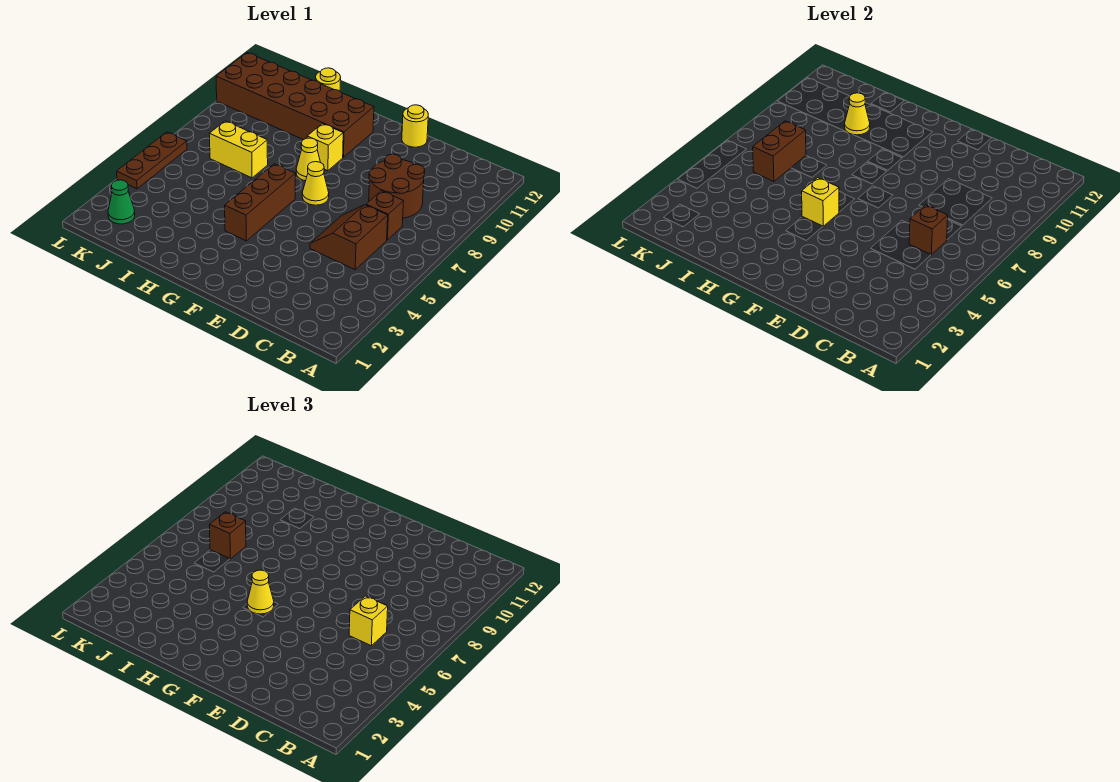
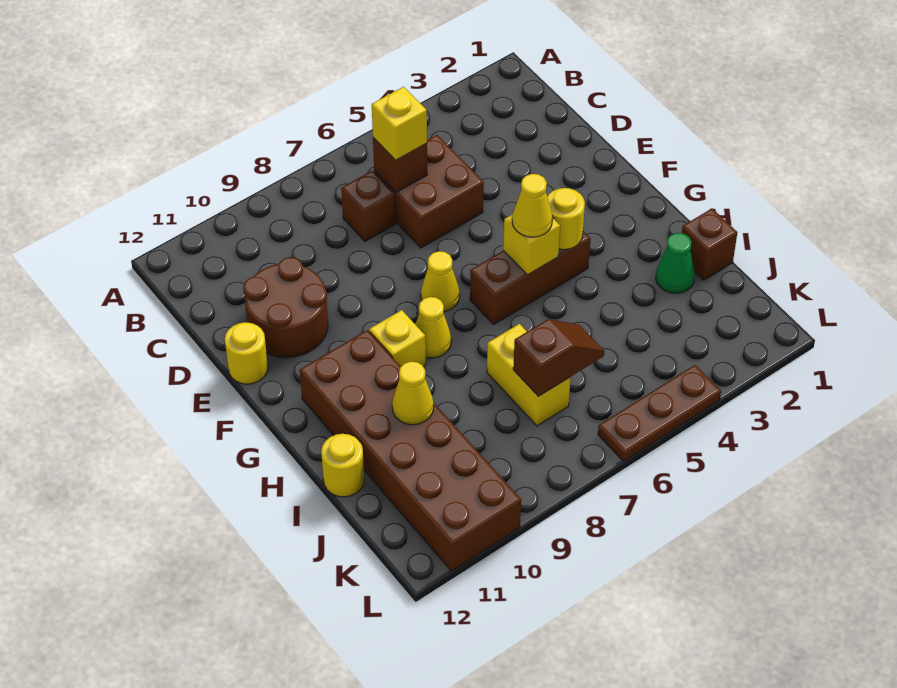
brown slope C5:D6 level 1 top C -> brown brick C5:D6 level 1
brown round brick C8:D9 level 1 -> brown round brick D10:E11 level 1
none -> yellow round brick G4 level 2
brown brick J6:J7 level 2 -> brown slope J6:J7 level 2 top 7
brown brick J7 level 3 -> brown brick I1 level 1
green cone K2 level 1 -> green cone I2 level 1

